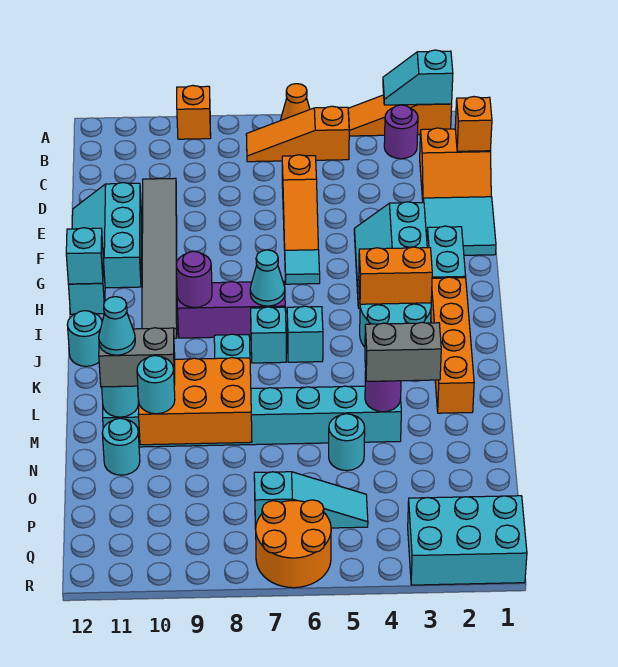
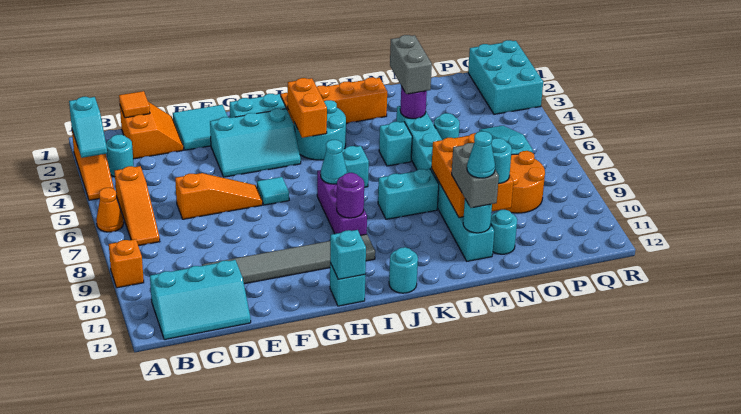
purple round brick B3 level 1 -> cyan round brick B3 level 1
orange brick C1 level 2 -> orange tile C1 level 2
cyan slope E11:G12 level 1 top 11 -> cyan slope B11:D12 level 1 top 11
cyan brick J7 level 1 -> cyan brick L5 level 1
orange round brick Q6:R7 level 1 -> orange round brick O8:P9 level 1

